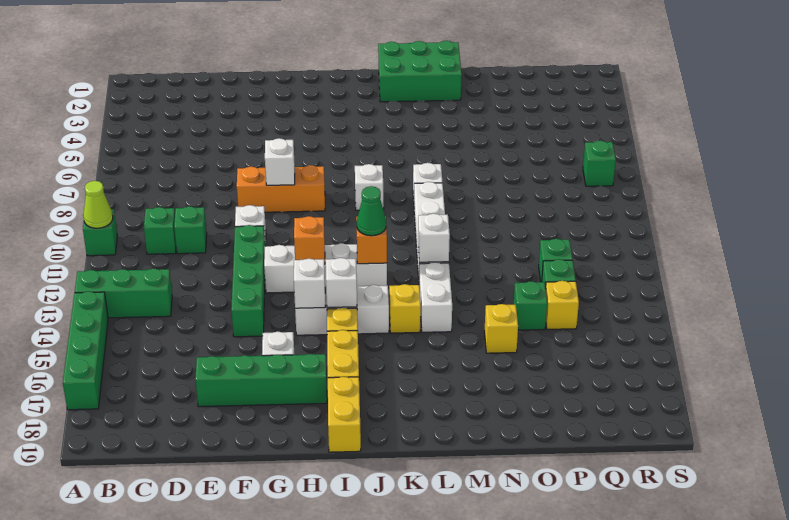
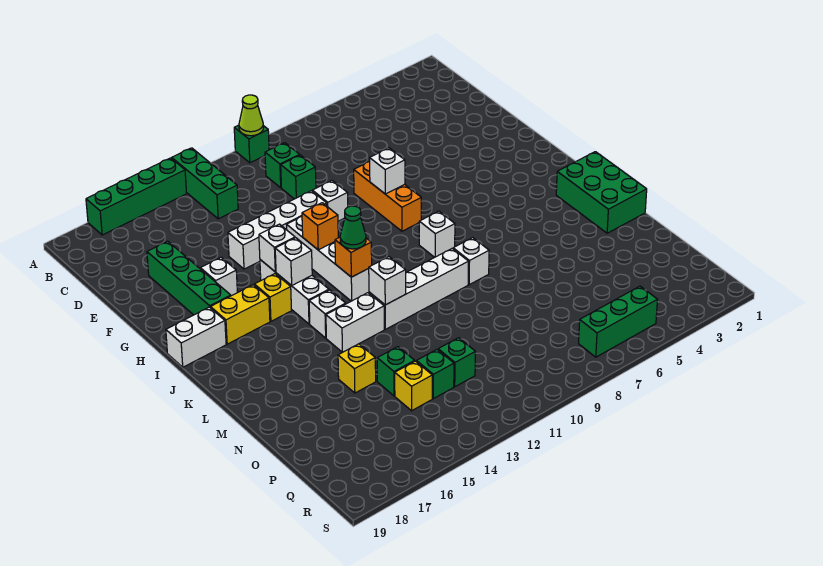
green brick F11:F14 level 1 -> white brick F11:F14 level 1
yellow brick I18:I19 level 1 -> white brick I18:I19 level 1
yellow brick K14 level 1 -> white brick K14 level 1
green brick R7 level 1 -> green brick R5:R7 level 1

